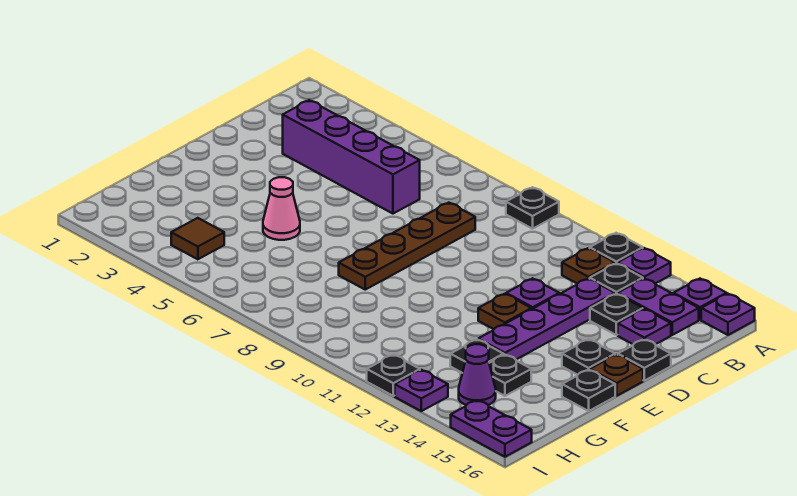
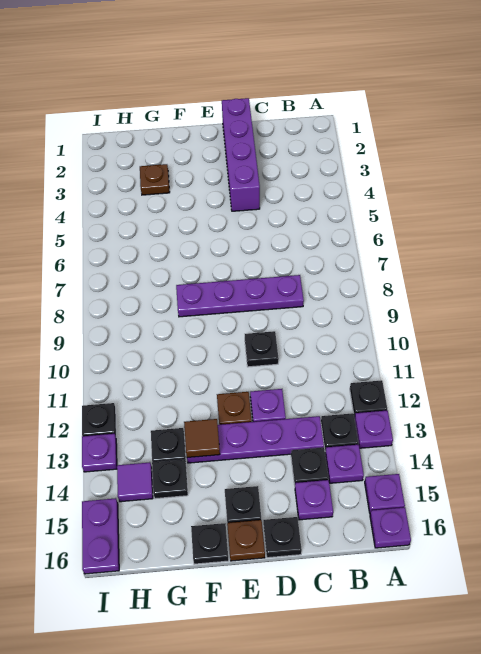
black plate A9 level 1 -> black plate D10 level 1
brown plate B12 level 1 -> brown plate G3 level 1
purple plate B14:B15 level 1 -> purple plate B14 level 1
purple brick C3:C6 level 1 -> purple brick D1:D4 level 1
brown plate C8:F8 level 1 -> purple plate C8:F8 level 1
pink cone F5 level 1 -> none
brown tile H4 level 1 -> brown tile F13 level 2
purple cone H14 level 1 -> purple tile H14 level 1

